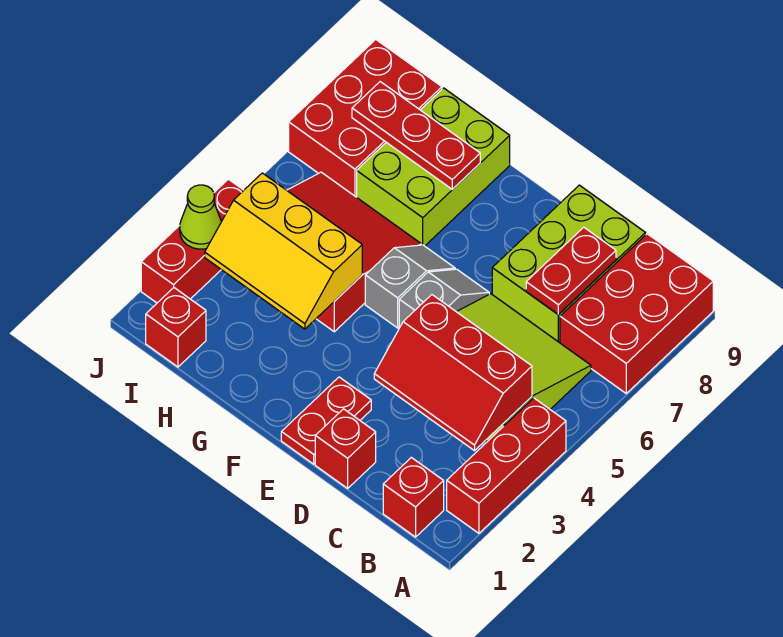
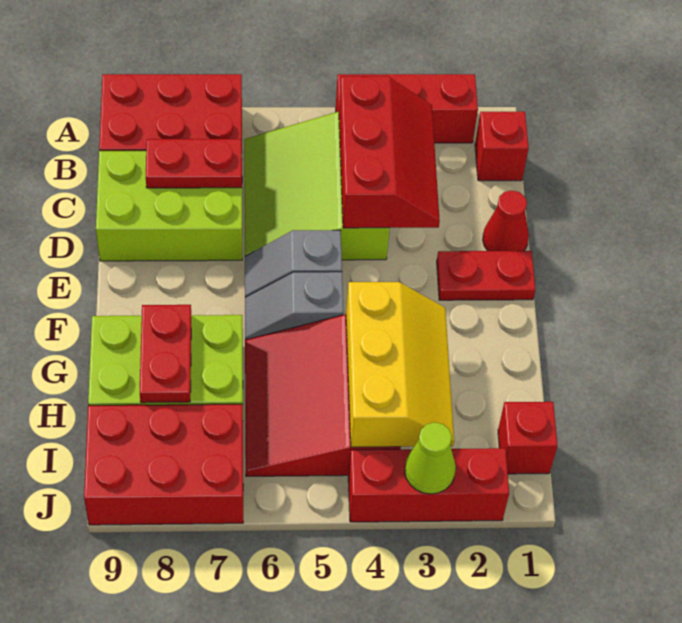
red brick D1 level 1 -> red cone D1 level 1
red plate G8:I8 level 2 -> red plate G8:H8 level 2

